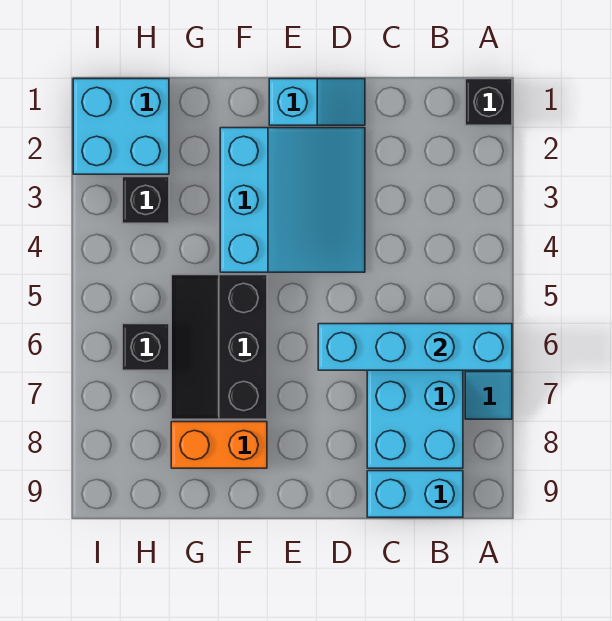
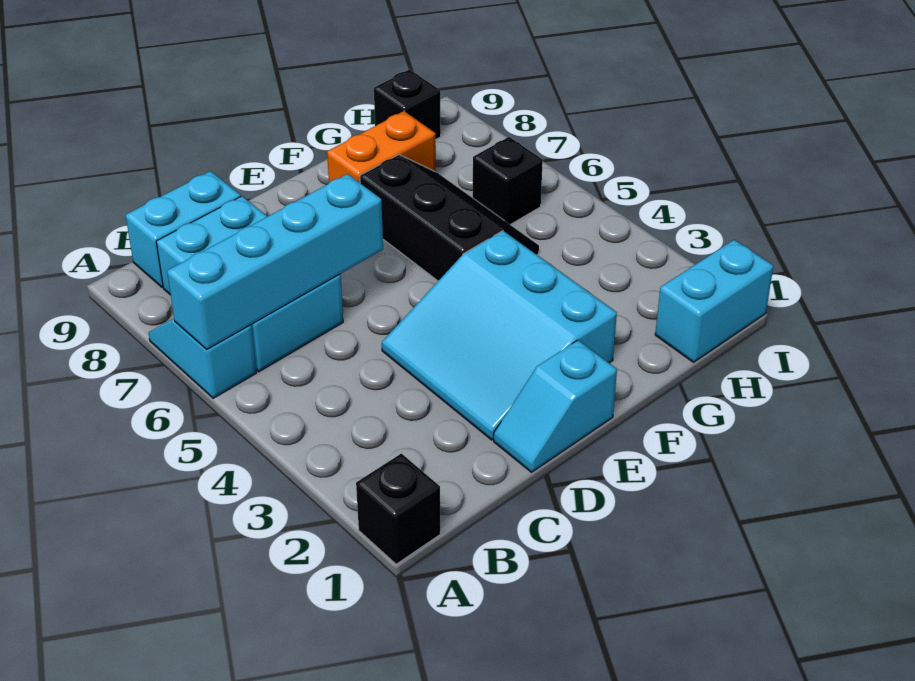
cyan brick H1:I2 level 1 -> cyan brick H1:I1 level 1
black brick H3 level 1 -> black brick H9 level 1

